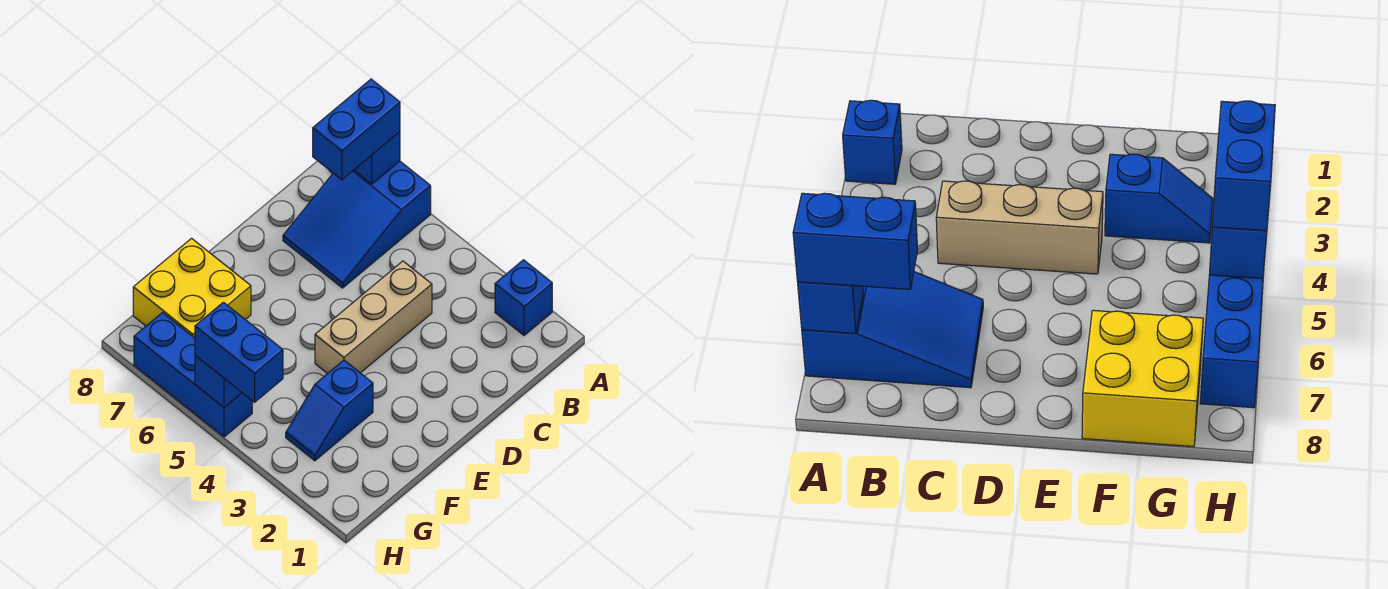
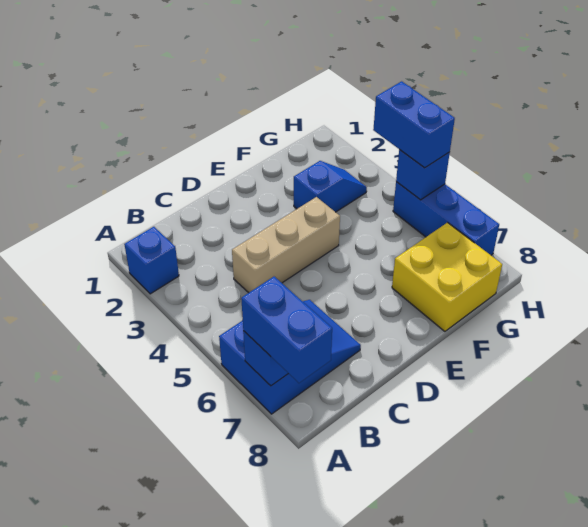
blue brick A7:B7 level 3 -> blue brick A7:A8 level 3

